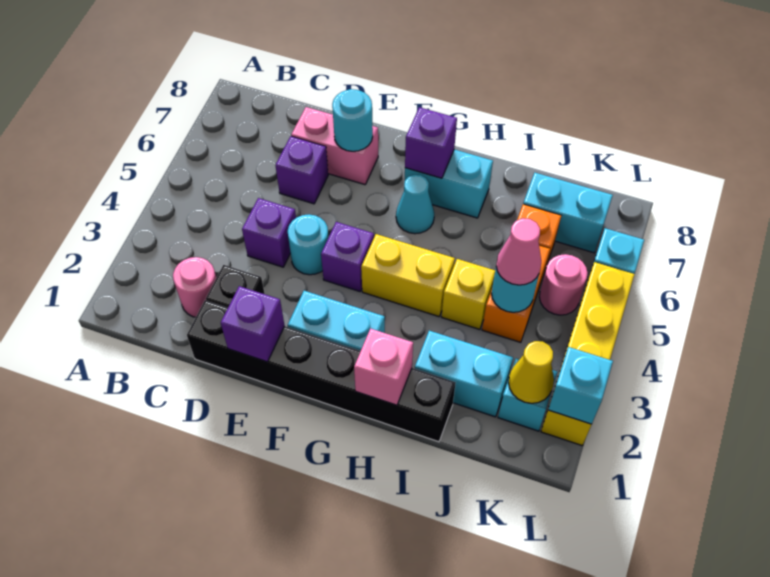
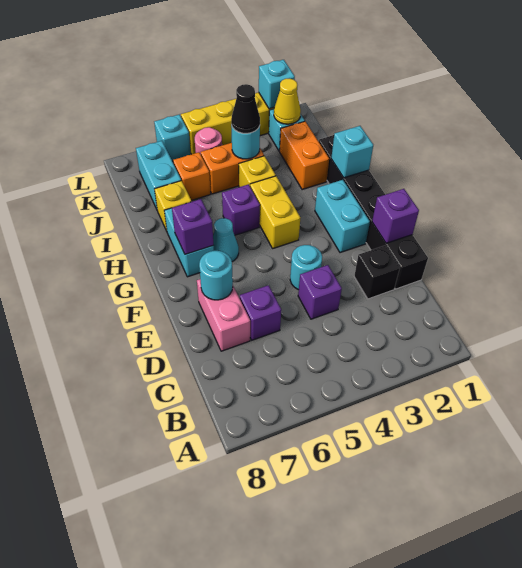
pink round brick C2 level 1 -> none
purple brick F4 level 1 -> purple brick H5 level 1
pink brick H1 level 2 -> cyan brick H1 level 2
cyan brick I2:J2 level 1 -> orange brick I2:J2 level 1
none -> yellow brick I7 level 1
pink cone J4 level 3 -> black cone J4 level 3

